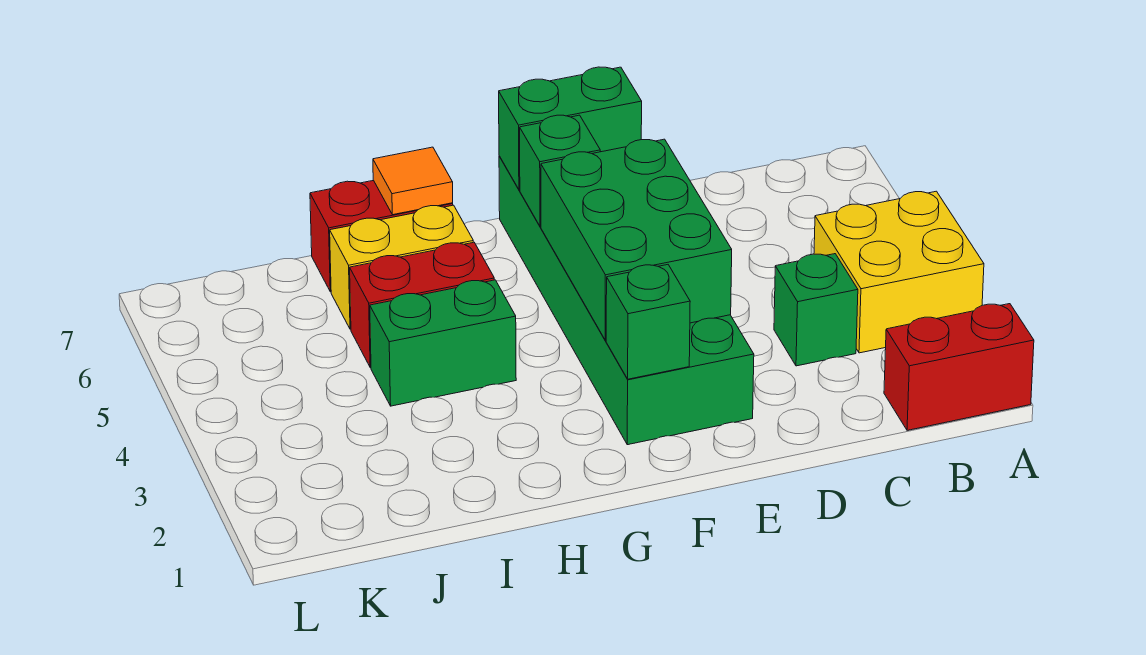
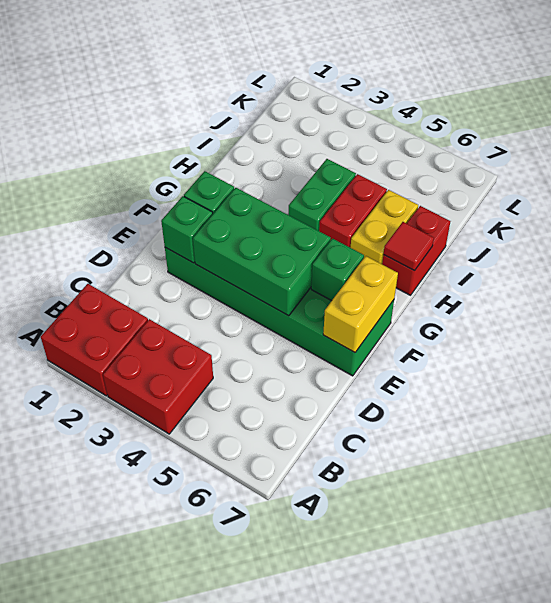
red brick A1:B1 level 1 -> red brick A1:B2 level 1
yellow brick A3:B4 level 1 -> red brick A3:B4 level 1
green brick C3 level 1 -> green brick E2 level 2
green brick E7:F7 level 2 -> yellow brick E7:F7 level 2
orange tile H7 level 2 -> red tile H7 level 2

